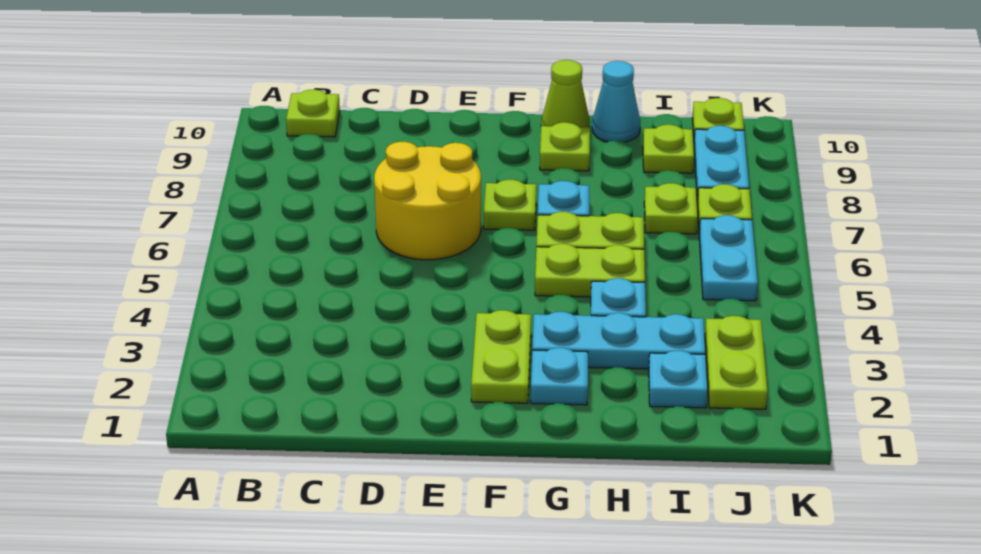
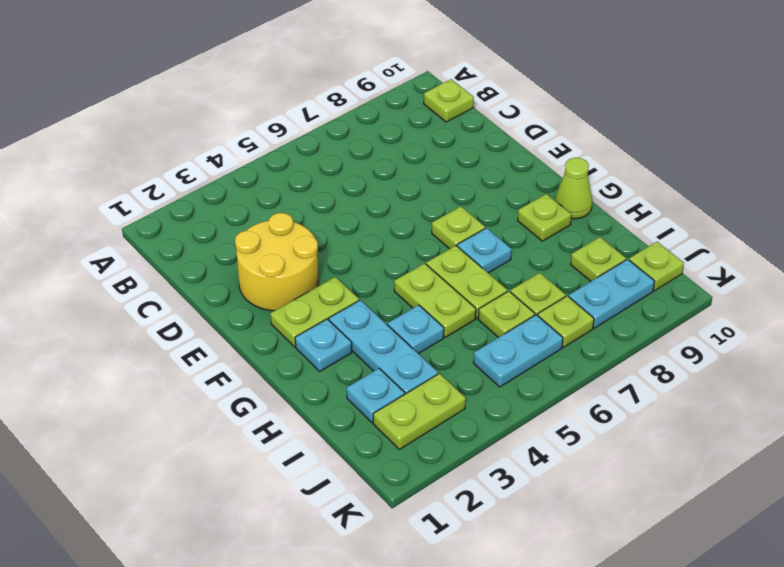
yellow round brick D6:E7 level 1 -> yellow round brick D2:E3 level 1
cyan cone H10 level 1 -> none
none -> lime plate I6 level 1

